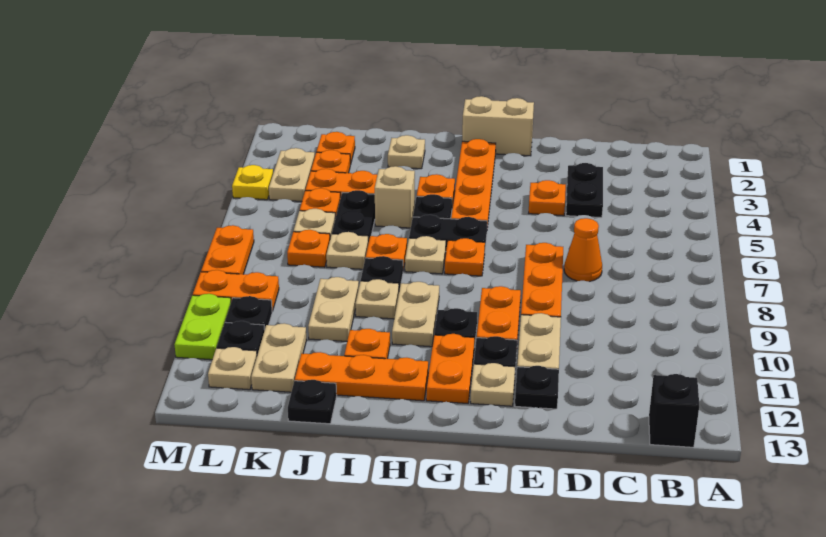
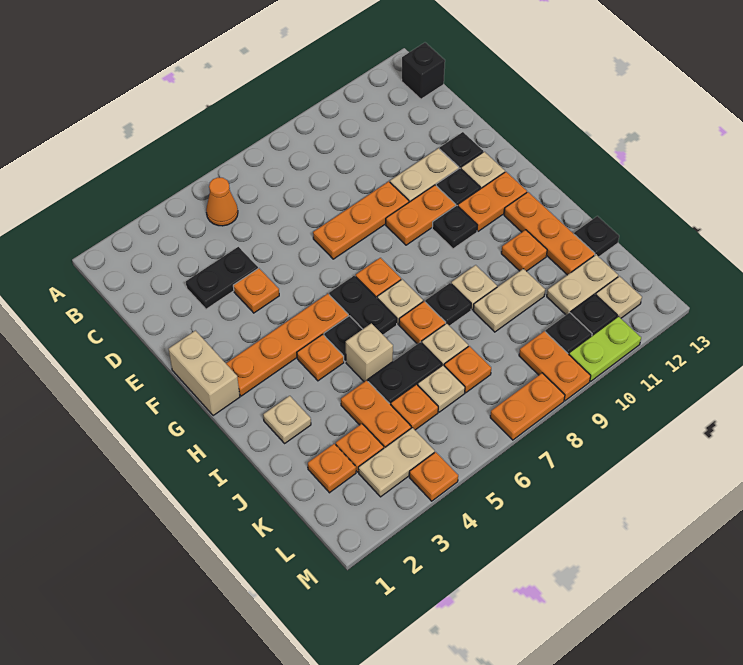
orange cone D7 level 1 -> orange cone B5 level 1
tan plate H9:H10 level 1 -> none
yellow plate M4 level 1 -> orange plate M4 level 1

